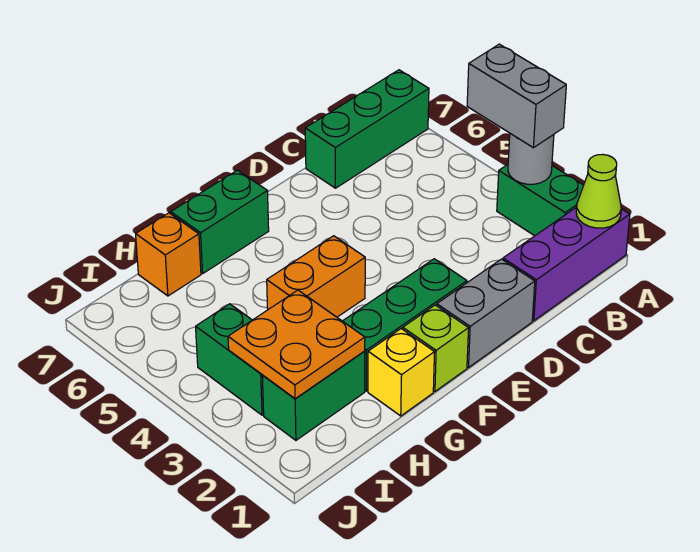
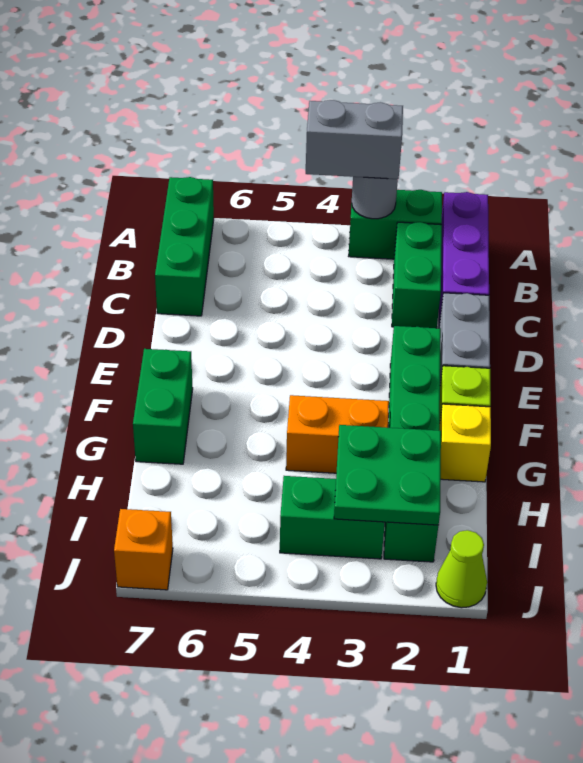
lime cone A1 level 2 -> lime cone J1 level 1
none -> green brick B2:C2 level 1
orange brick F4:G4 level 1 -> orange brick G3:G4 level 1
orange plate H2:I3 level 2 -> green plate H2:I3 level 2
orange brick H7 level 1 -> orange brick J7 level 1

